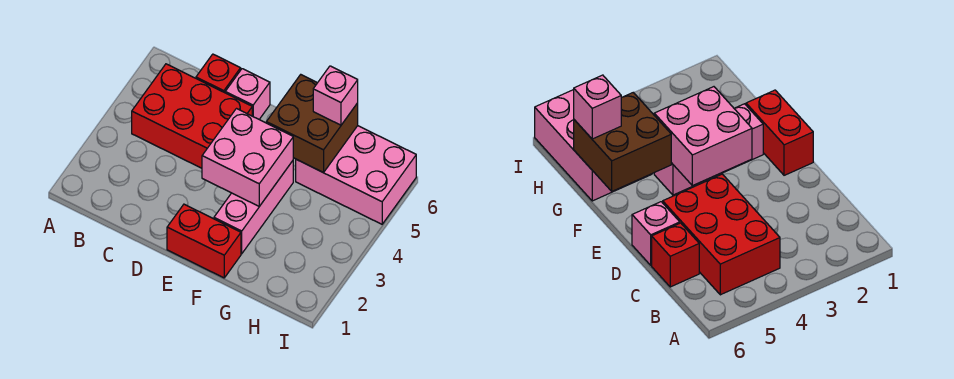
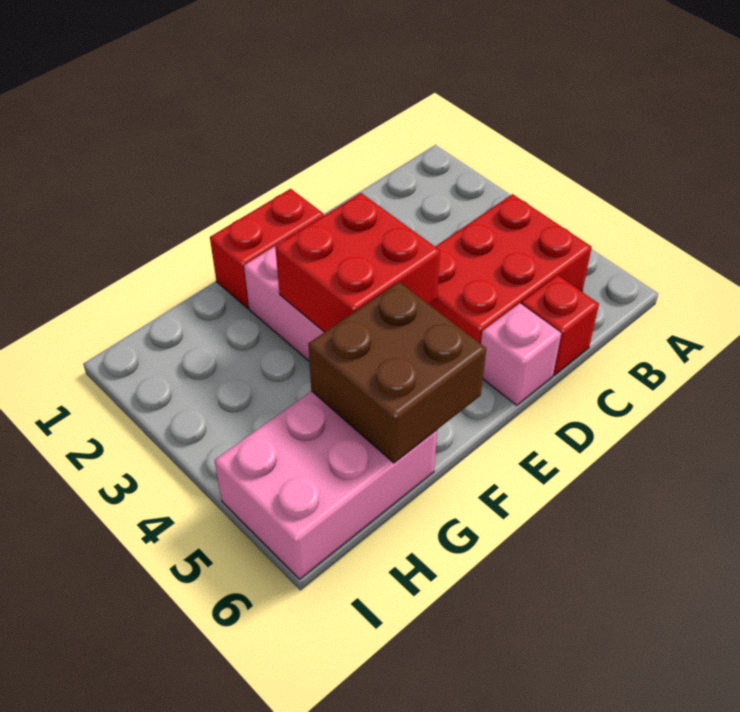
pink brick E3:F4 level 2 -> red brick E3:F4 level 2
pink brick G6 level 3 -> none

